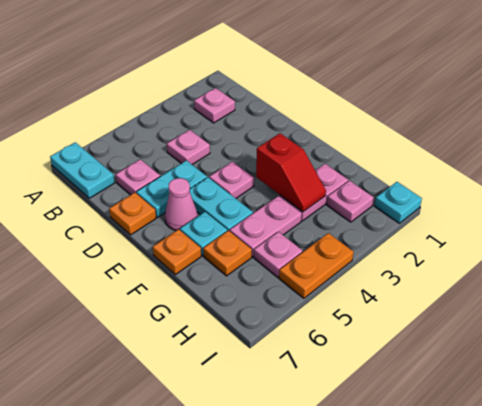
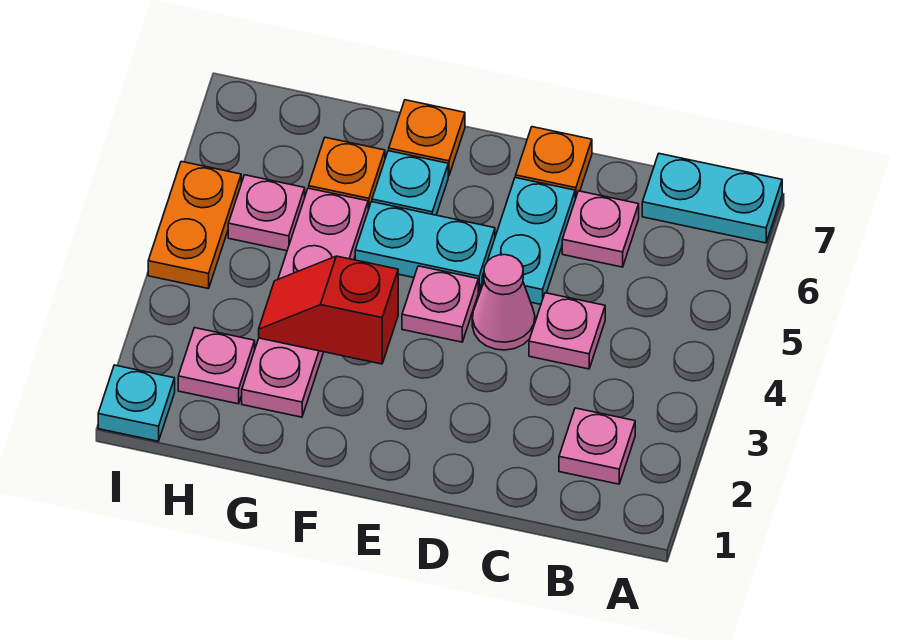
pink cone E6 level 1 -> pink cone D4 level 1

